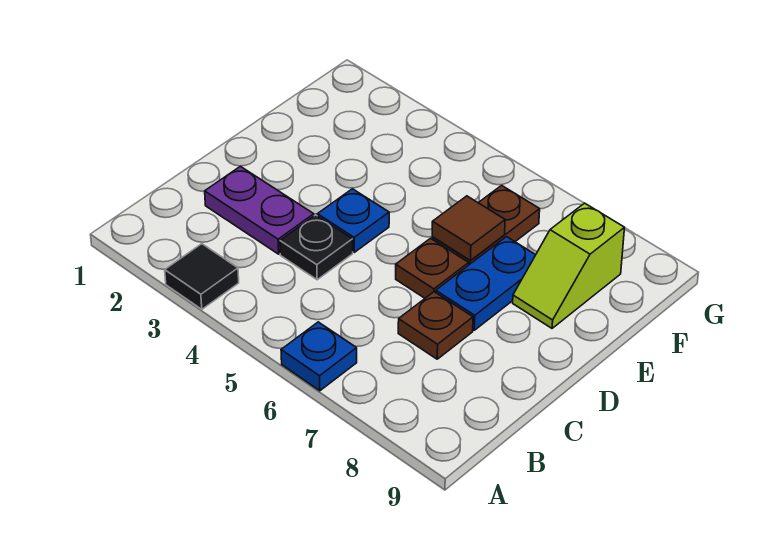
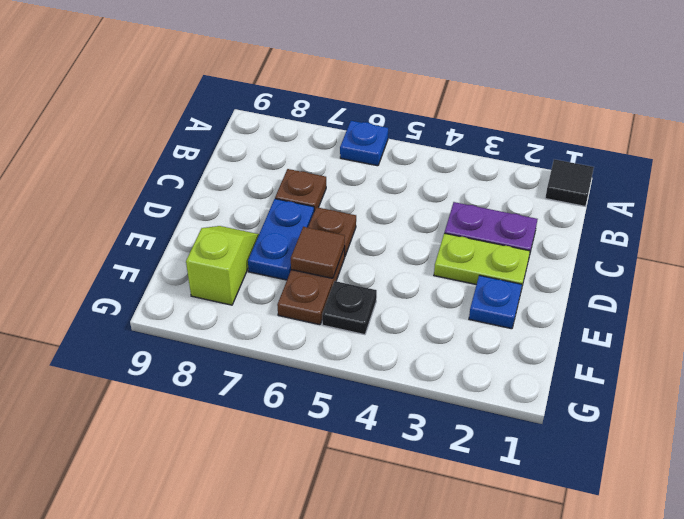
black tile A3 level 1 -> black tile A1 level 1
black plate C4 level 1 -> black plate F5 level 1
none -> lime plate D2:D3 level 1
blue plate D4 level 1 -> blue plate E2 level 1

